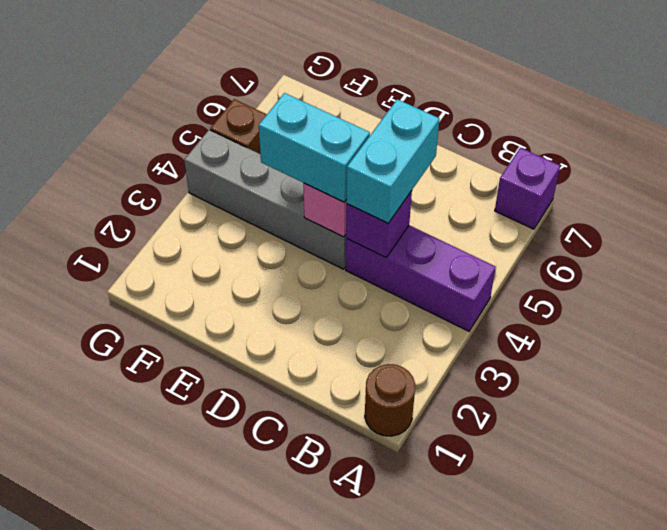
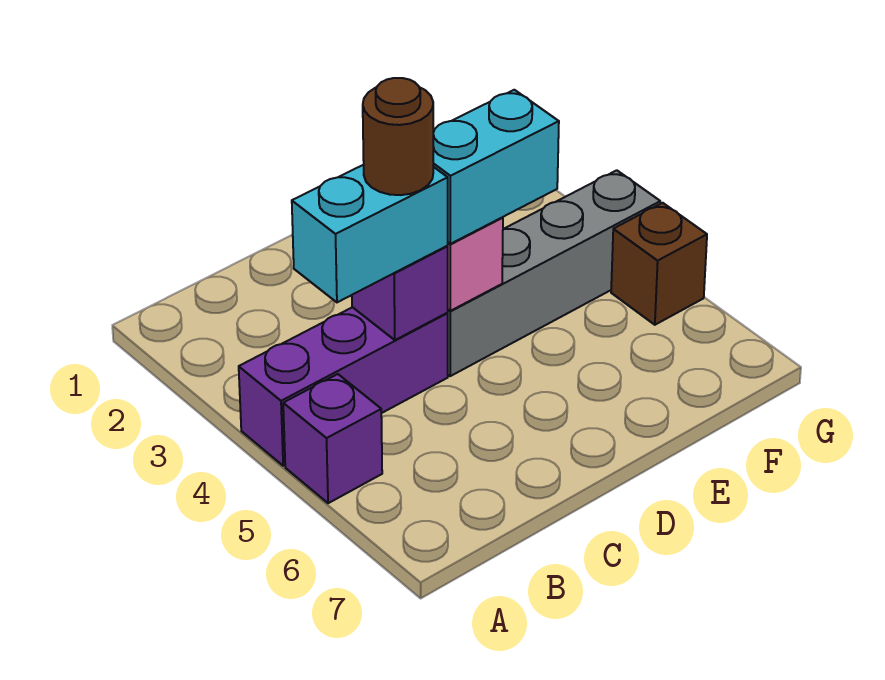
brown round brick A1 level 1 -> brown round brick C4 level 4
purple brick A7 level 1 -> purple brick A5 level 1
cyan brick C4:C5 level 3 -> cyan brick B4:C4 level 3

